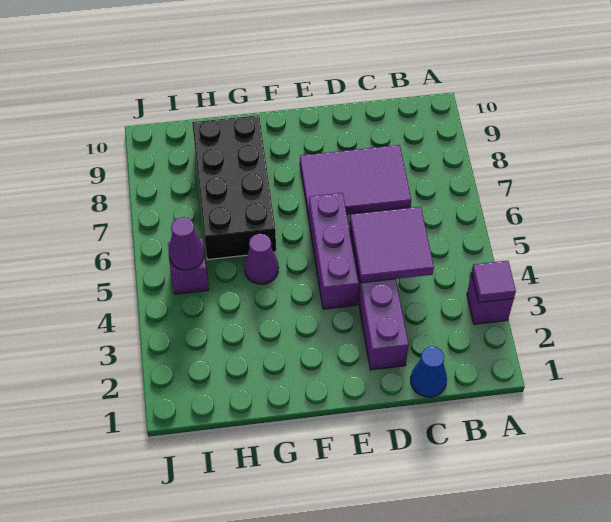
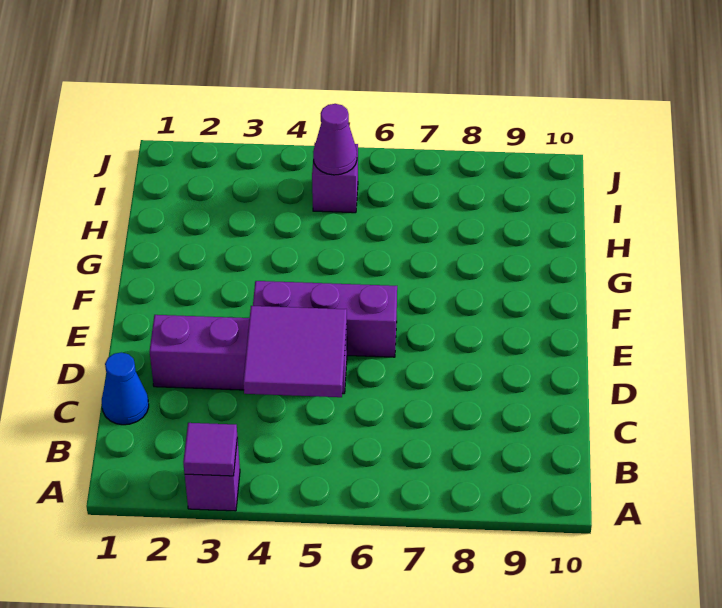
purple tile C7:E8 level 1 -> none
purple cone G5 level 1 -> none
black brick G6:H9 level 1 -> none

